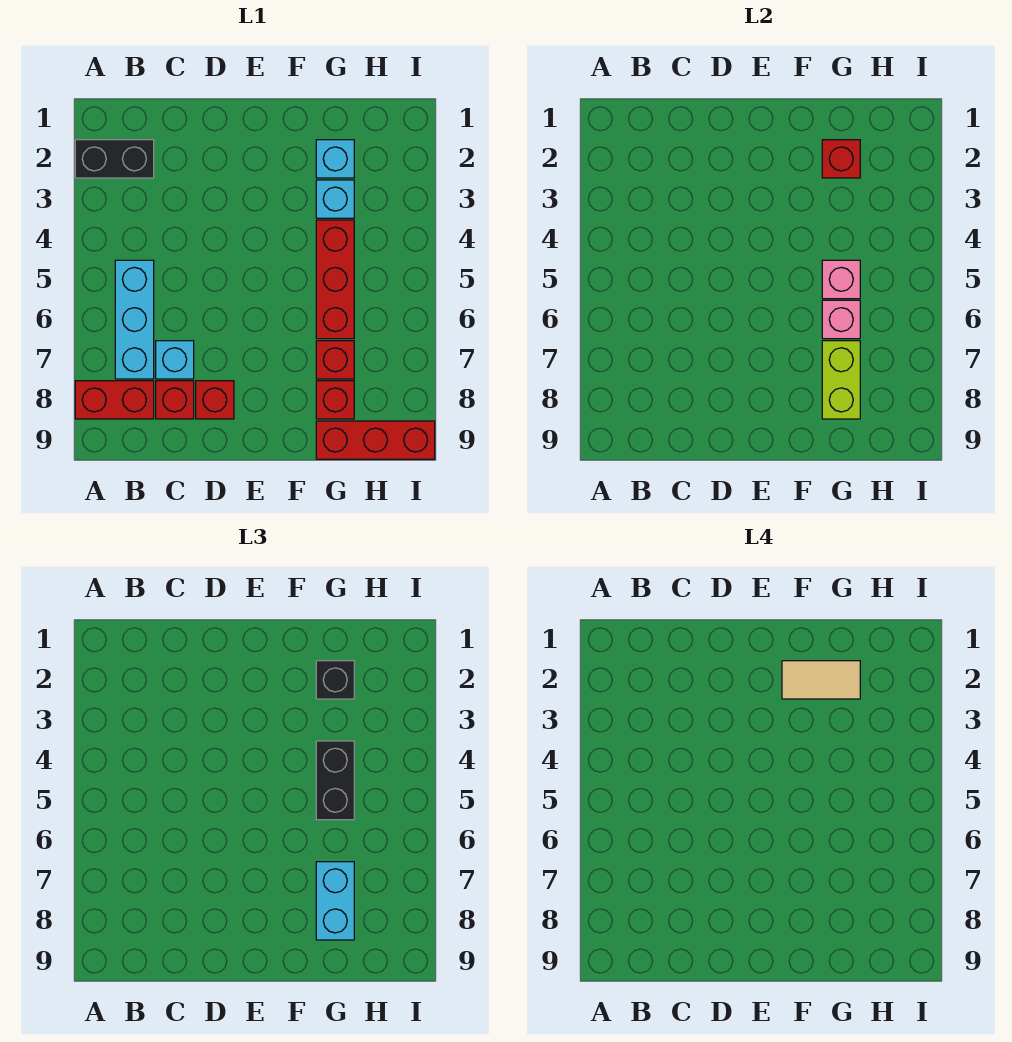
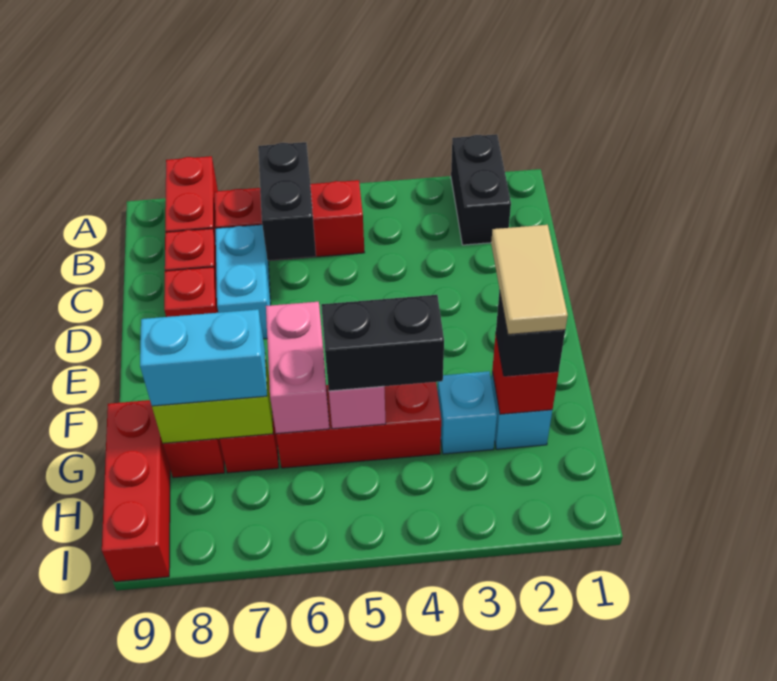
cyan brick B5:B7 level 1 -> red brick B5:B7 level 1
none -> black brick B6:C6 level 2
cyan brick C7 level 1 -> cyan brick C7:D7 level 1
pink brick G6 level 2 -> pink brick F6:G6 level 2

